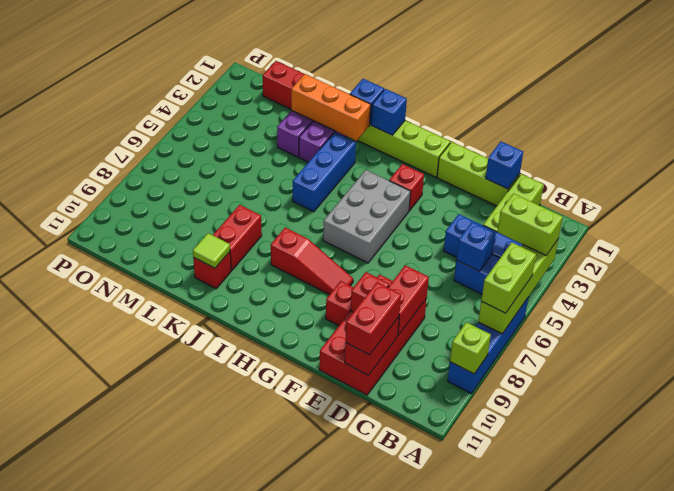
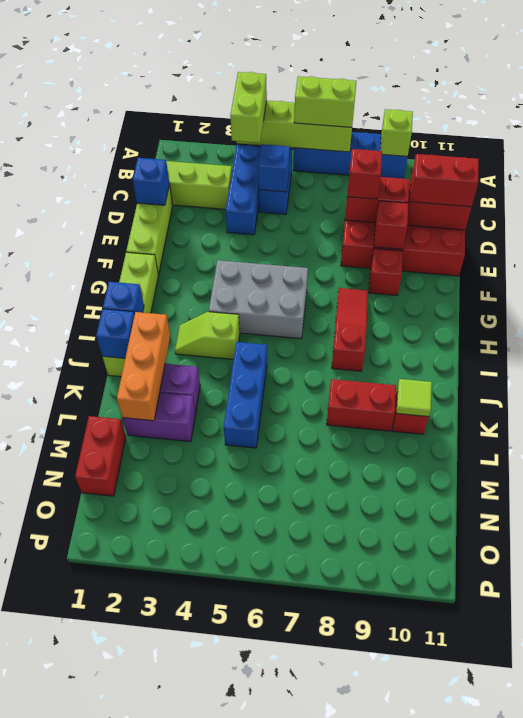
red brick G3 level 1 -> red brick D8 level 3
none -> lime slope I3:I4 level 1 top 4
blue brick J3:J5 level 1 -> blue brick J5:L5 level 1

